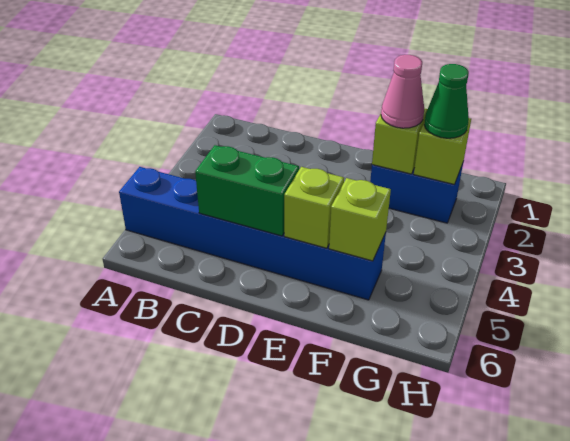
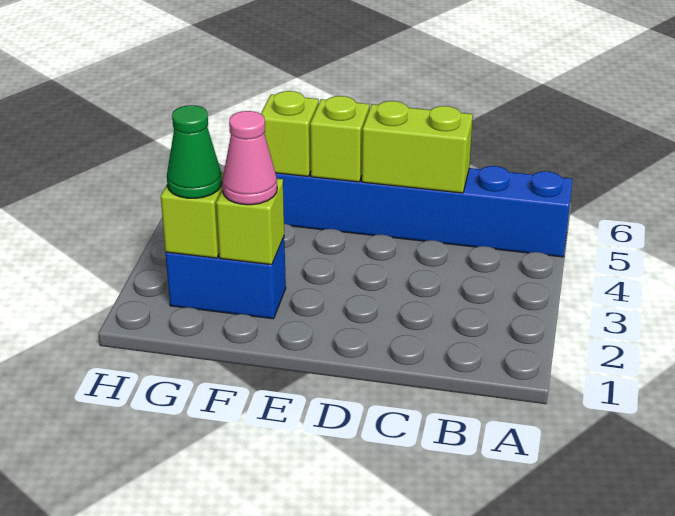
green brick C5:D5 level 2 -> lime brick C5:D5 level 2

